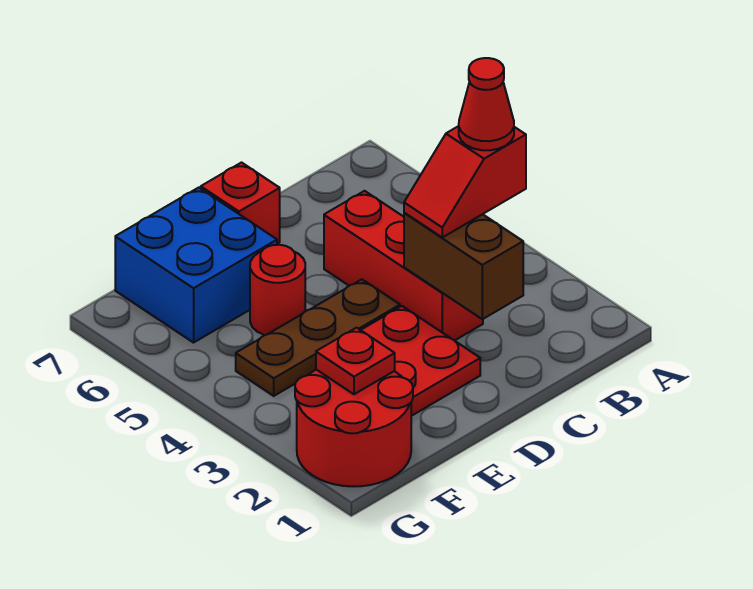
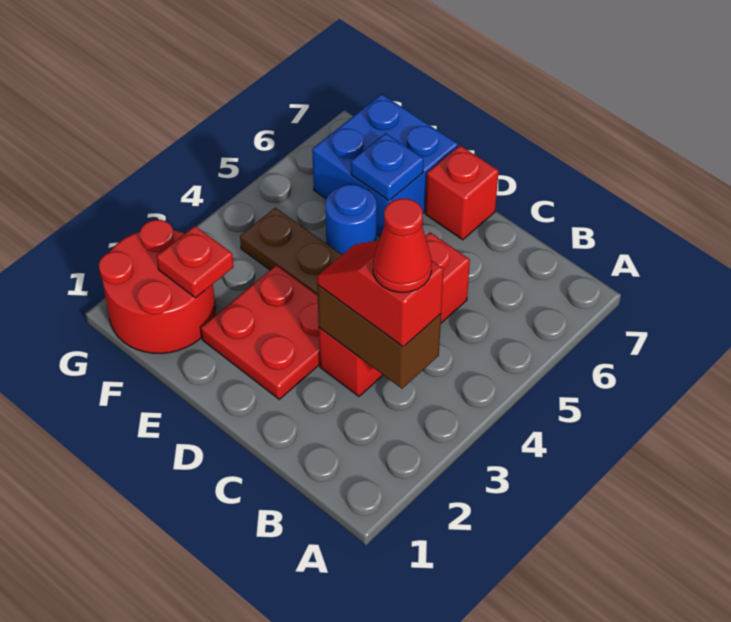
brown brick C2:C3 level 2 -> brown brick B3:C3 level 2
red round brick E5 level 1 -> blue round brick E5 level 1
none -> blue plate E6 level 2

